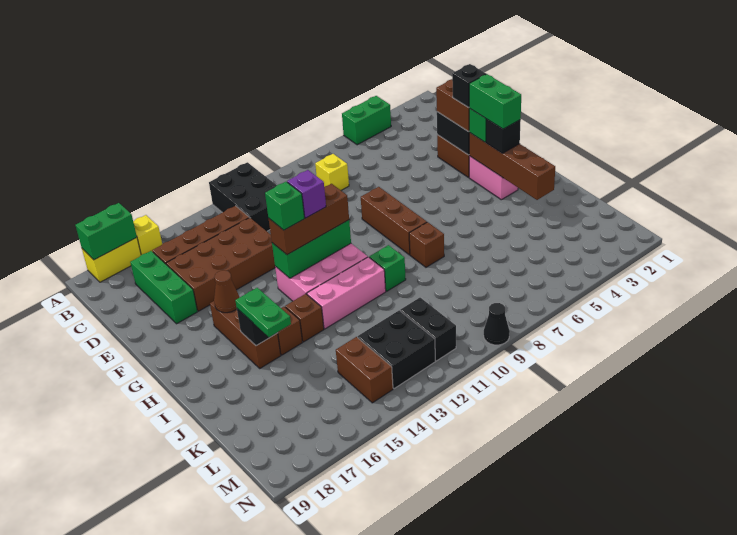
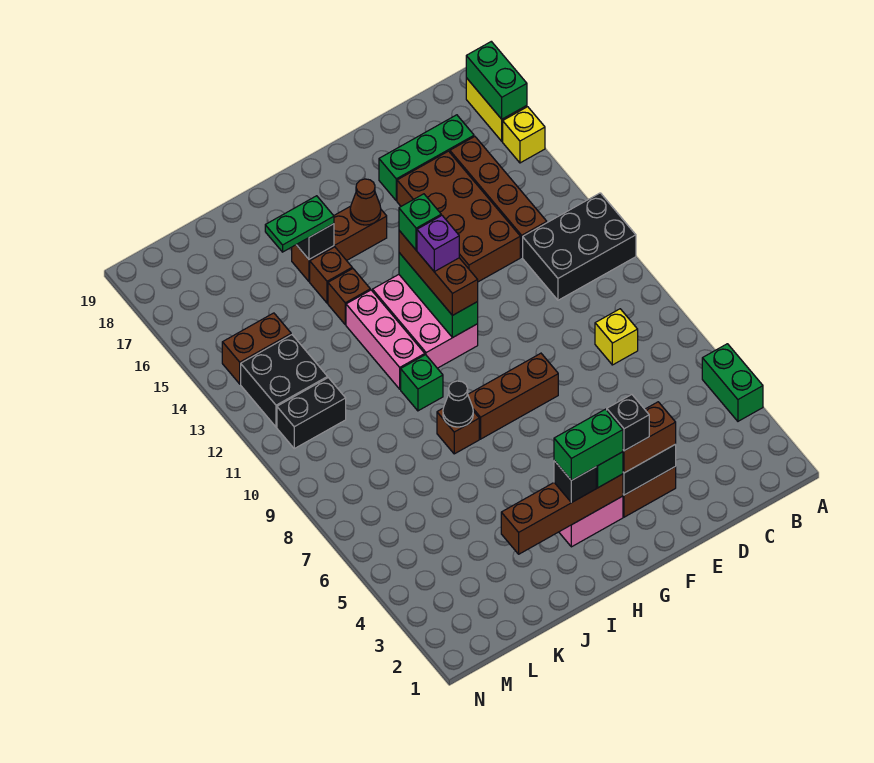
black cone N9 level 1 -> black cone I8 level 2

